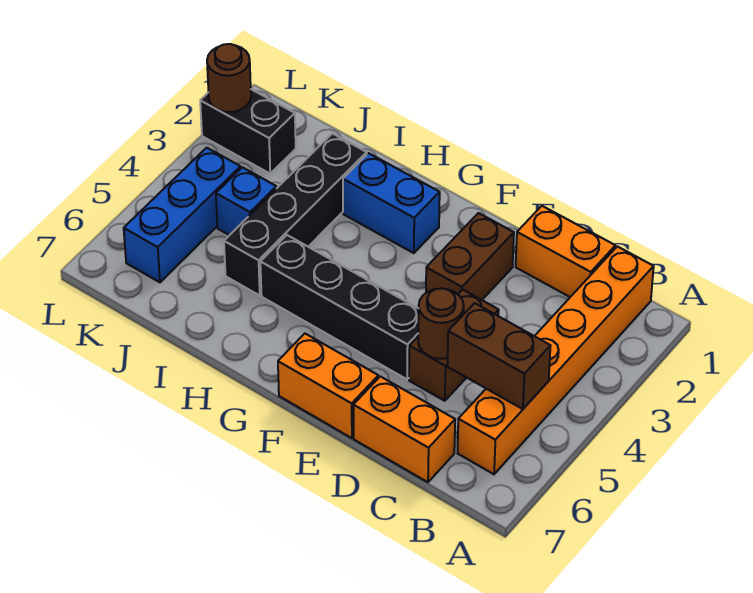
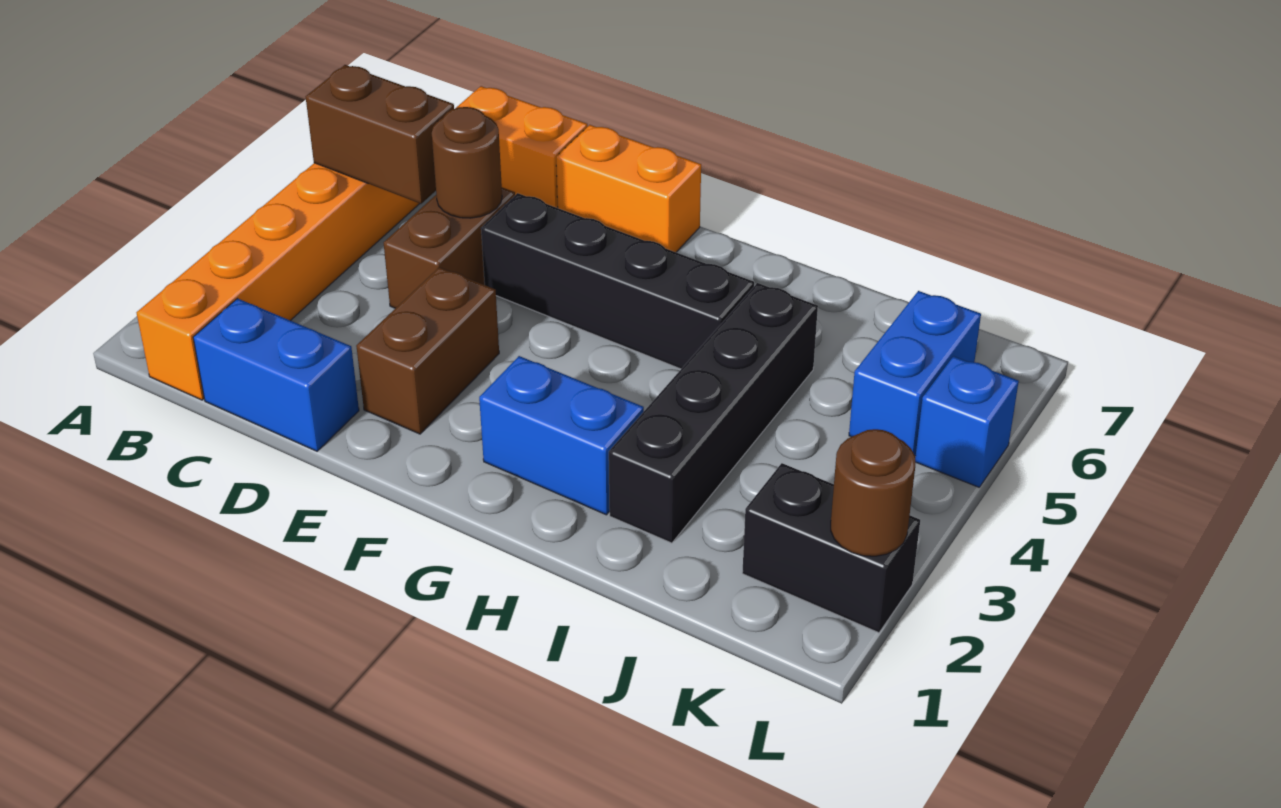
orange brick C1:D1 level 1 -> blue brick C1:D1 level 1
blue brick J4 level 1 -> blue brick L5 level 1
blue brick K4:K6 level 1 -> blue brick K5:K6 level 1

